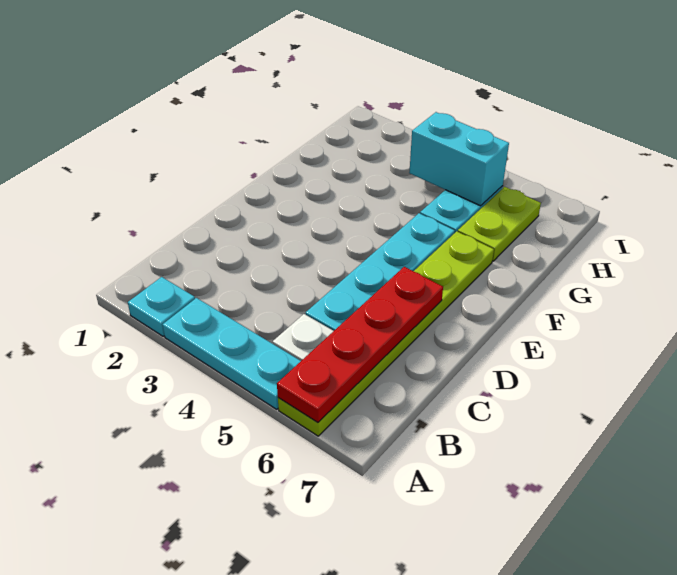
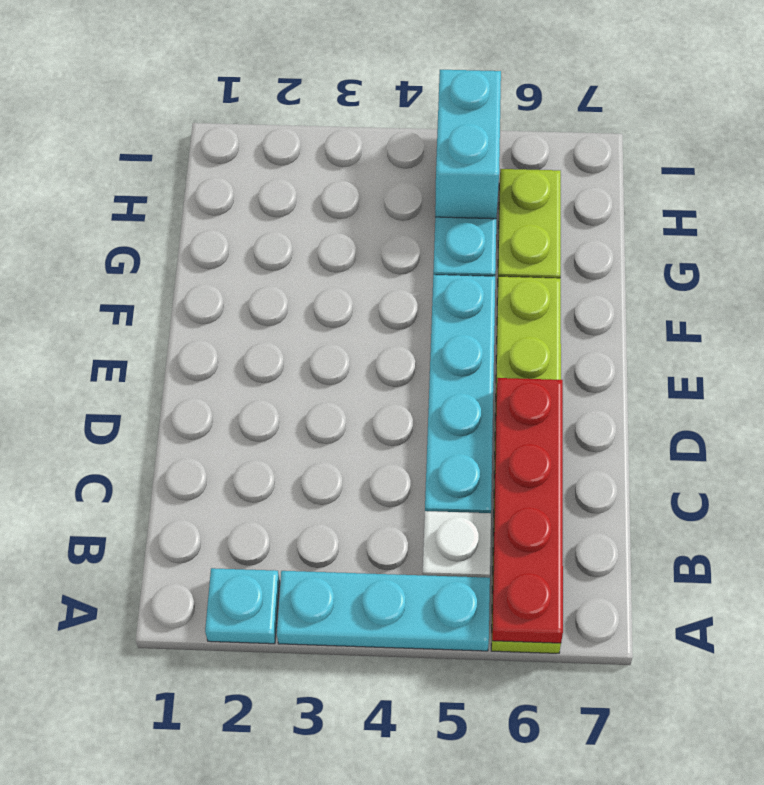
cyan brick H4:H5 level 2 -> cyan brick H5:I5 level 2

